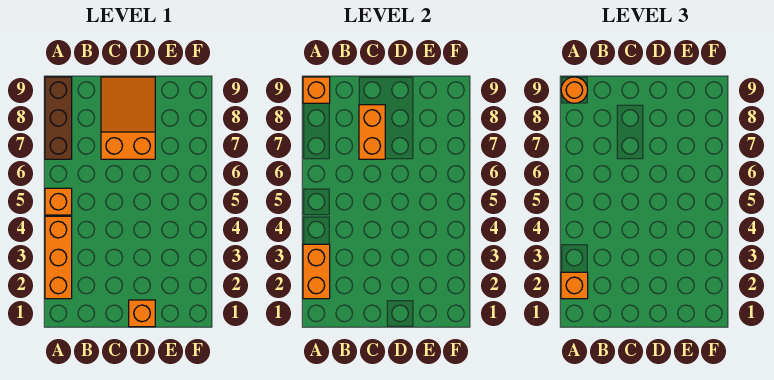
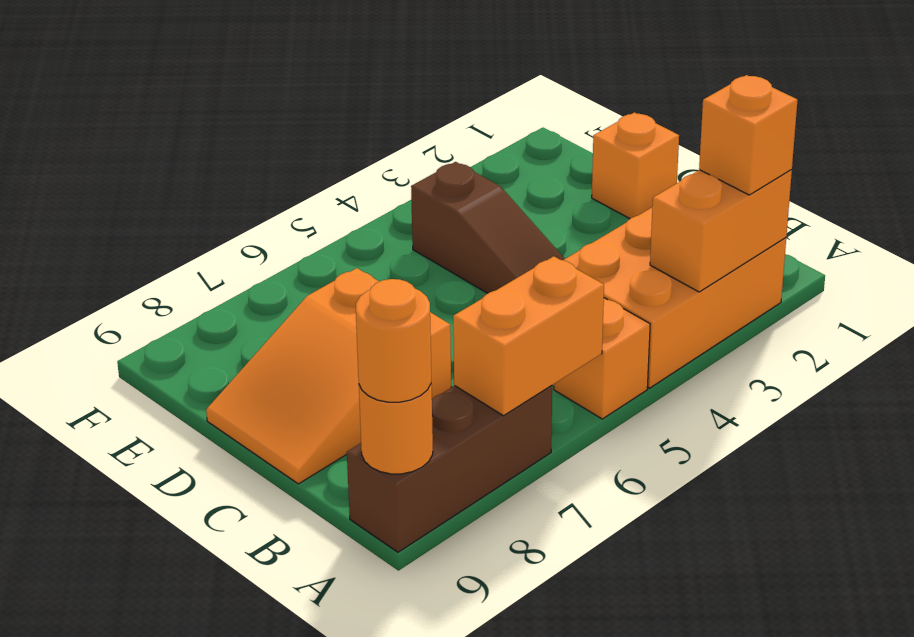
orange brick A2:A4 level 1 -> orange brick A2:B4 level 1
orange brick A9 level 2 -> orange round brick A9 level 2
none -> brown slope C4:E4 level 1 top E
orange brick C7:C8 level 2 -> orange brick A6:A7 level 2

